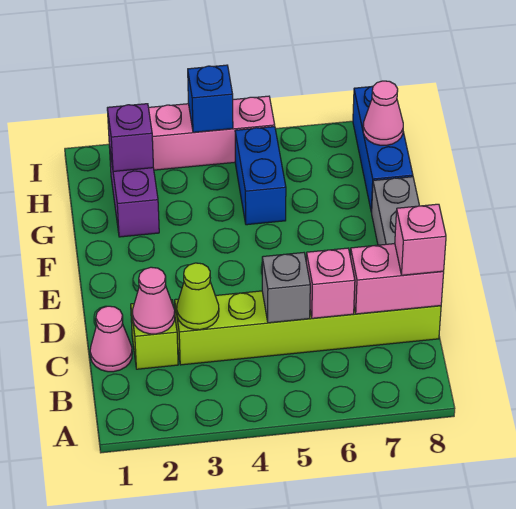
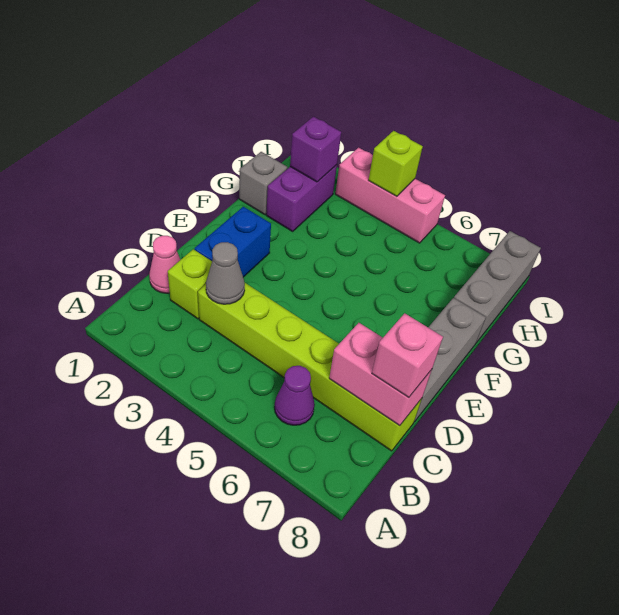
none -> purple cone B6 level 1
pink cone C2 level 2 -> none
lime cone C3 level 2 -> grey cone C3 level 2
grey brick C5 level 2 -> grey brick G1 level 1
pink brick C6 level 2 -> none
blue brick G5:H5 level 1 -> blue brick D2:E2 level 1
blue brick G8:I8 level 1 -> grey brick G8:I8 level 1
pink cone H8 level 2 -> none
blue brick I4 level 2 -> lime brick I4 level 2

